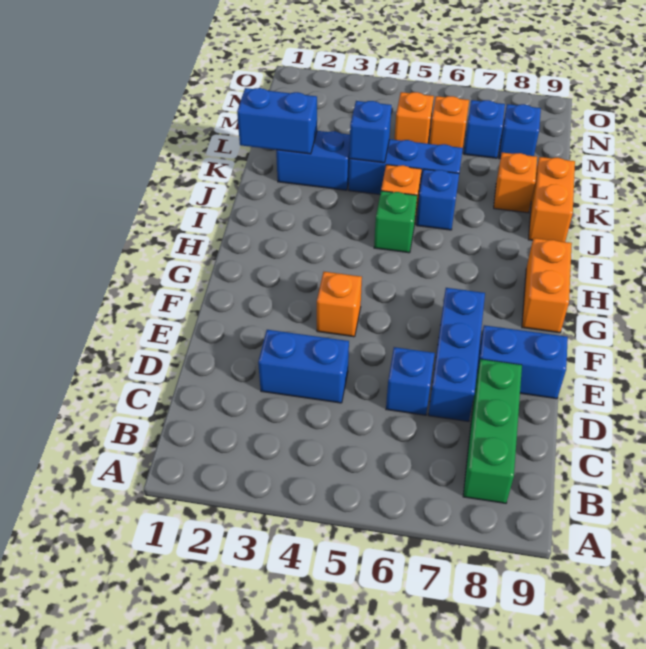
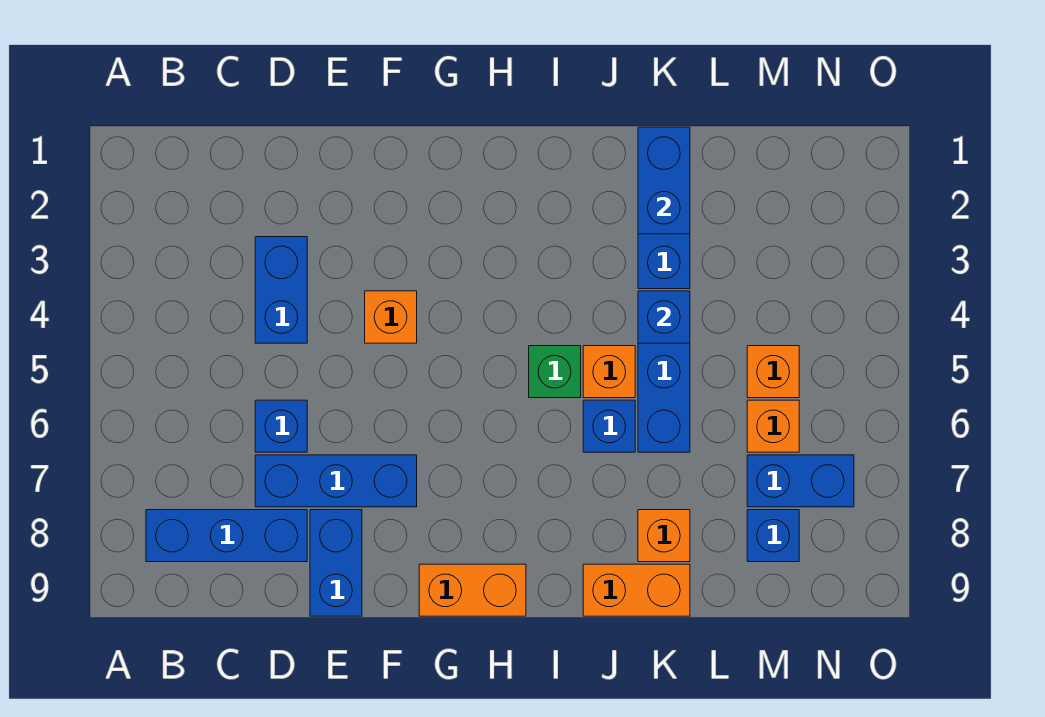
green brick B8:D8 level 1 -> blue brick B8:D8 level 1
blue brick M7 level 1 -> blue brick M7:N7 level 1

